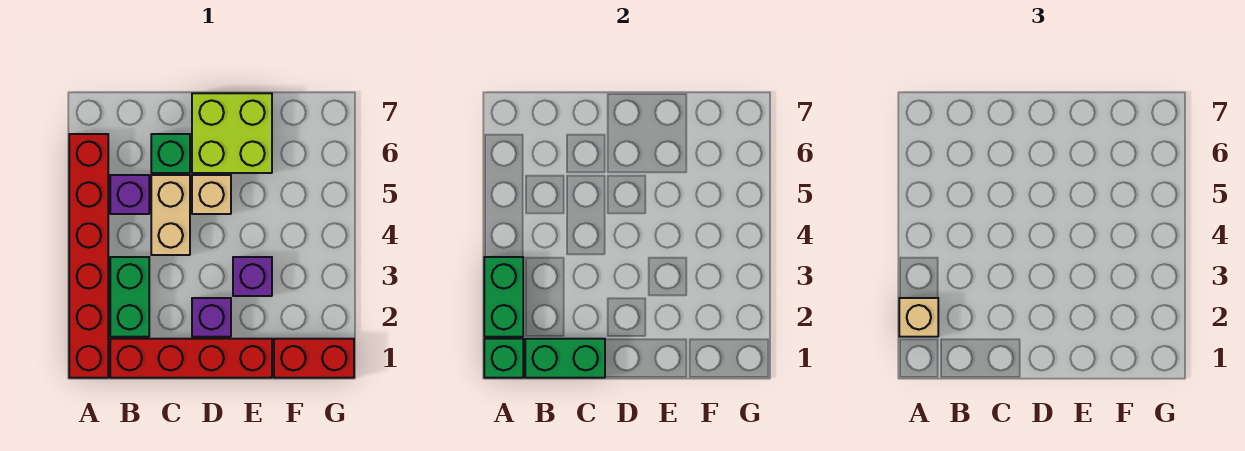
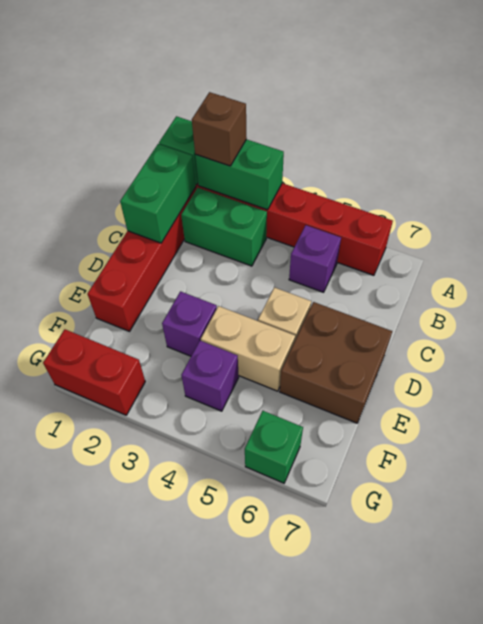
tan brick A2 level 3 -> brown brick A2 level 3
tan brick C4:C5 level 1 -> tan brick E4:E5 level 1
green brick C6 level 1 -> green brick G6 level 1
purple brick D2 level 1 -> purple brick F4 level 1
lime brick D6:E7 level 1 -> brown brick D6:E7 level 1
red brick F1:G1 level 1 -> red brick G1:G2 level 1

